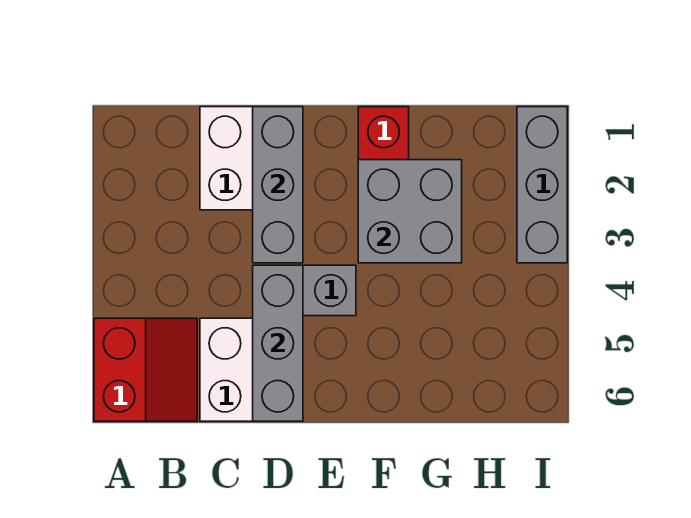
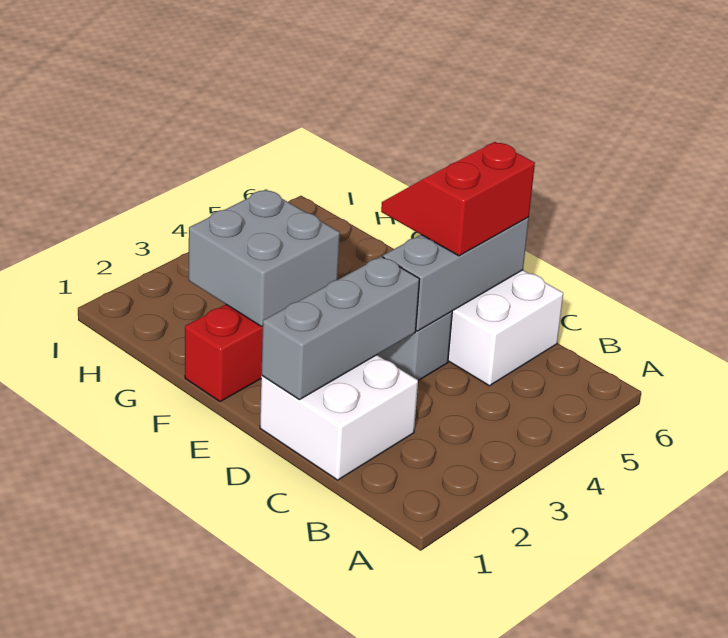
red slope A5:B6 level 1 top A -> red slope D5:E6 level 3 top D
grey brick I1:I3 level 1 -> none

